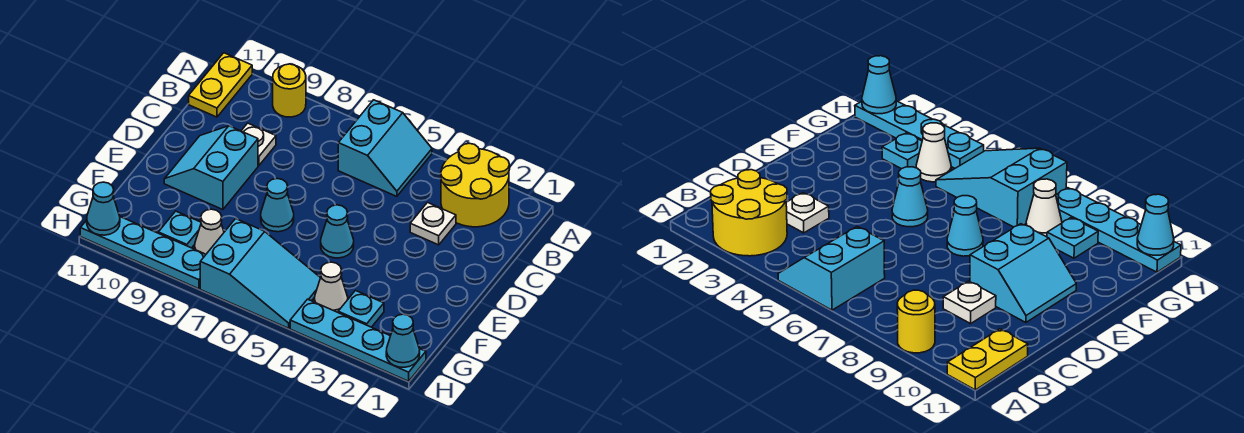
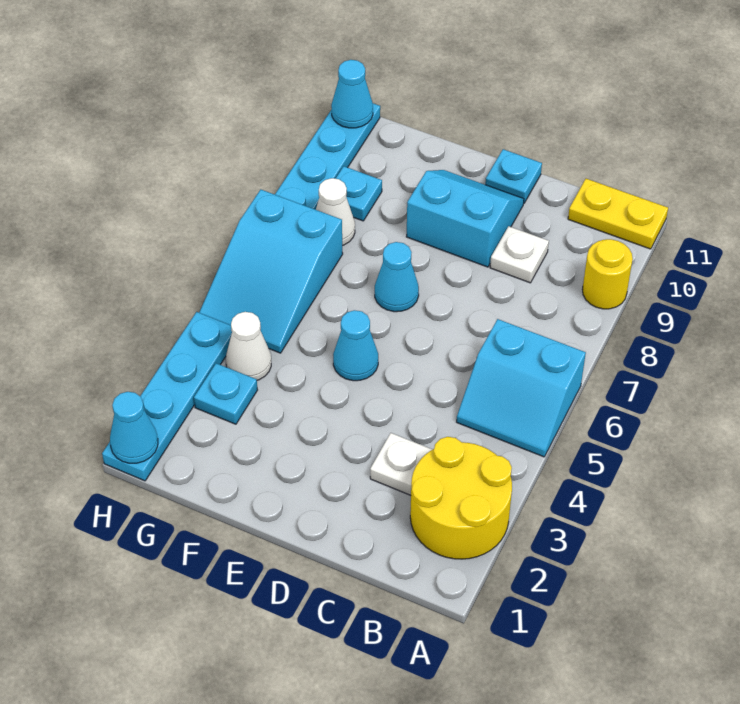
none -> cyan plate D11 level 1

